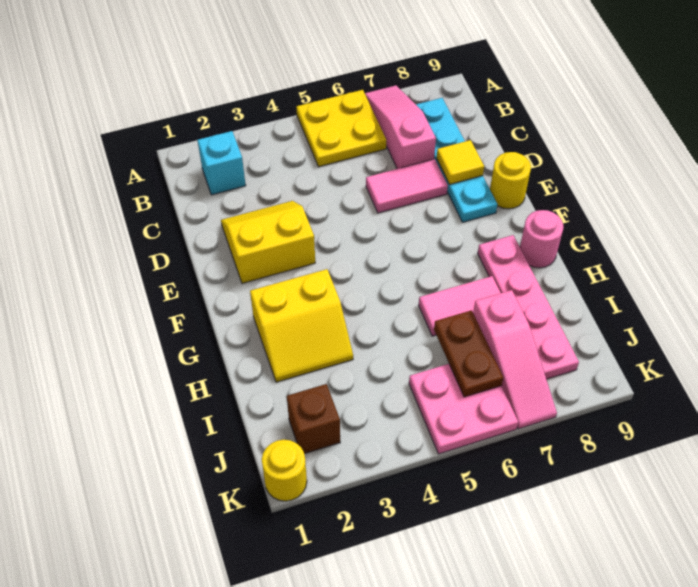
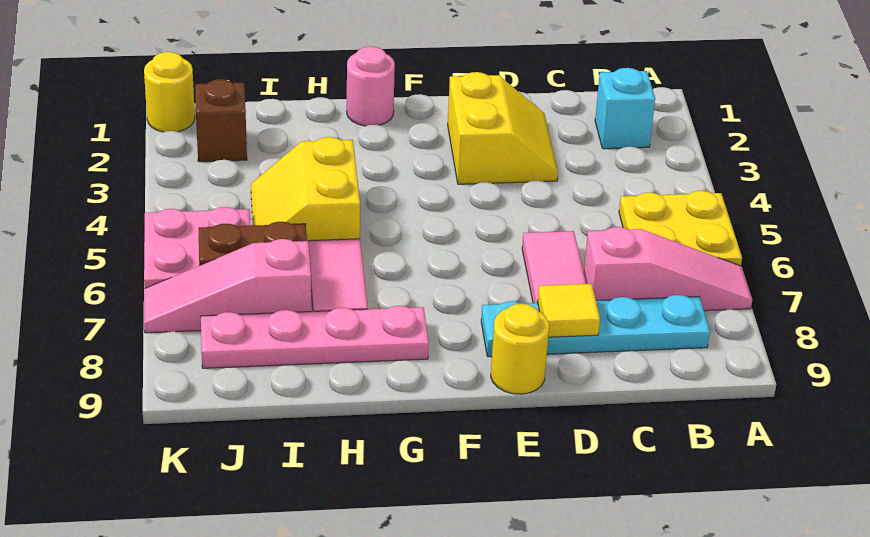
yellow slope G2:H3 level 1 top G -> yellow slope H4:I5 level 1 top H
pink round brick G9 level 1 -> pink round brick G1 level 1

